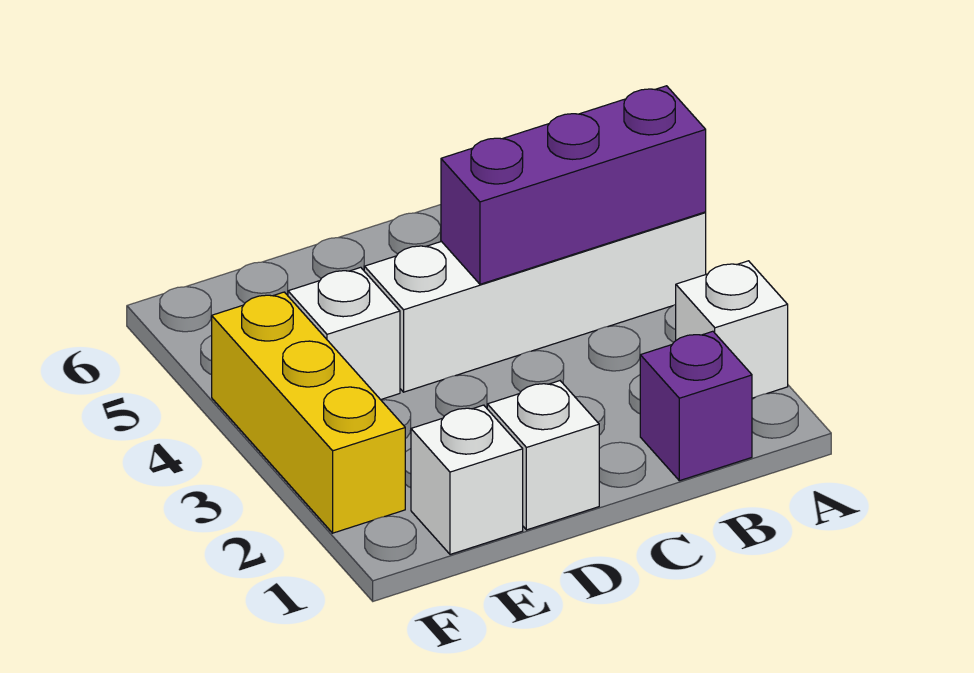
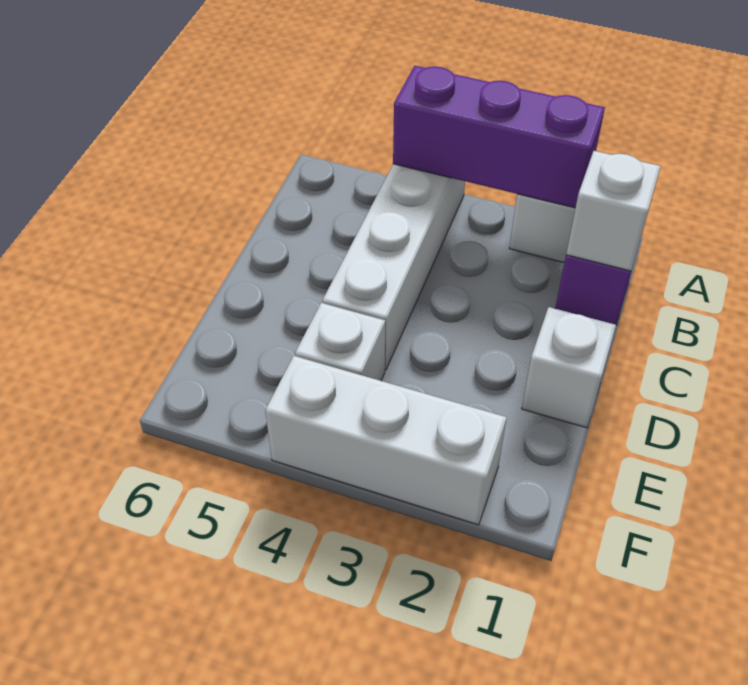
purple brick A4:C4 level 2 -> purple brick A2:A4 level 2
white brick E1 level 1 -> white brick B1 level 2
yellow brick F2:F4 level 1 -> white brick F2:F4 level 1

